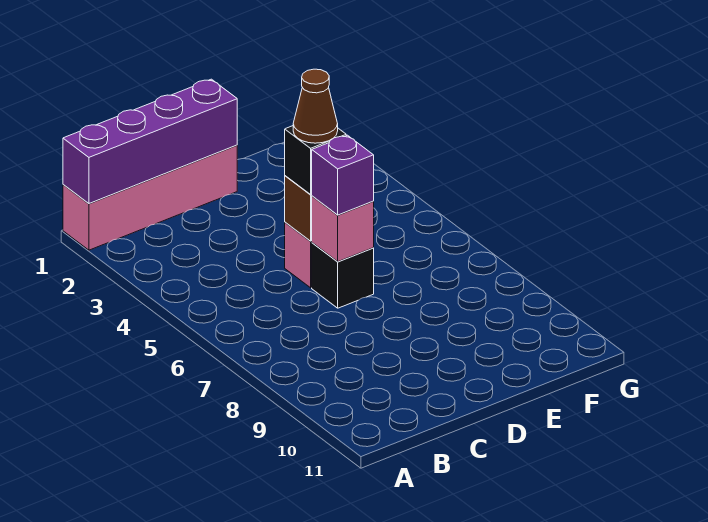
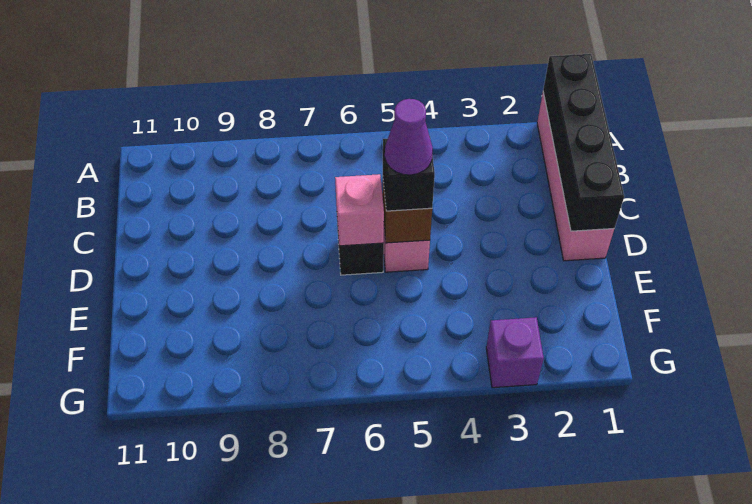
purple brick A1:D1 level 2 -> black brick A1:D1 level 2
brown cone D5 level 4 -> purple cone D5 level 4
purple brick D6 level 3 -> purple brick G3 level 1

